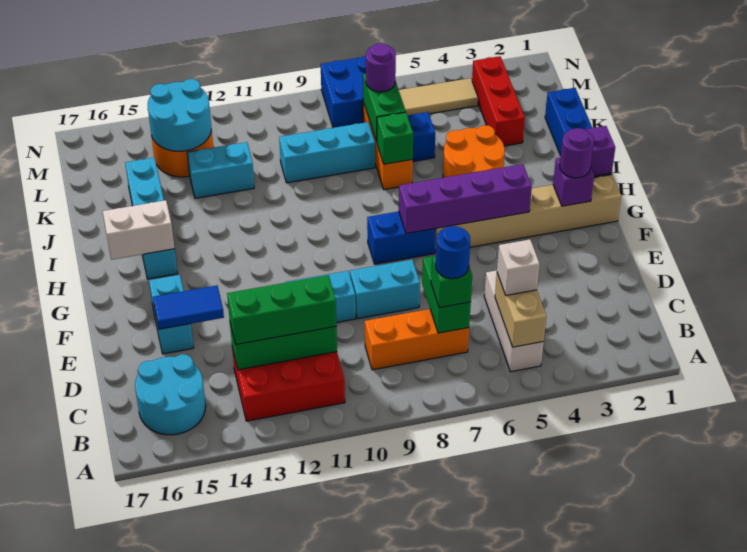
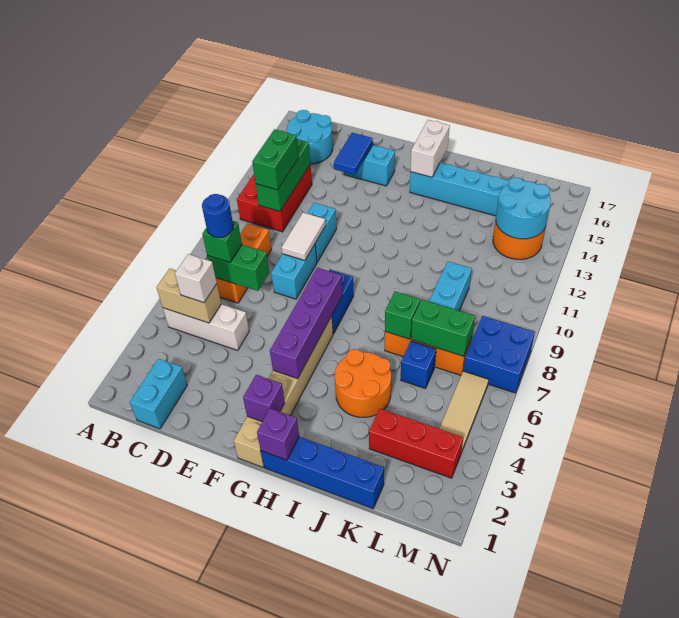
green brick C11:C13 level 3 -> green brick C11:C12 level 3
none -> white tile E9:E10 level 2
purple round brick G2 level 3 -> none
cyan brick K12:K13 level 1 -> cyan brick C1:C2 level 1
purple round brick L7 level 3 -> none

